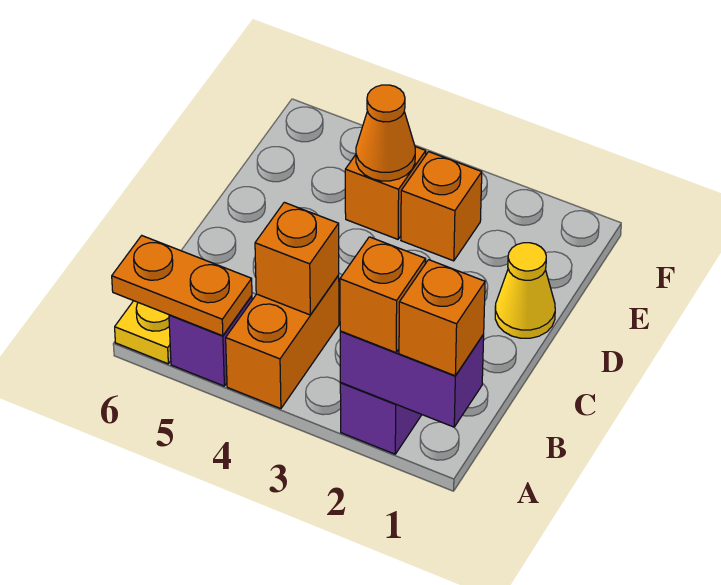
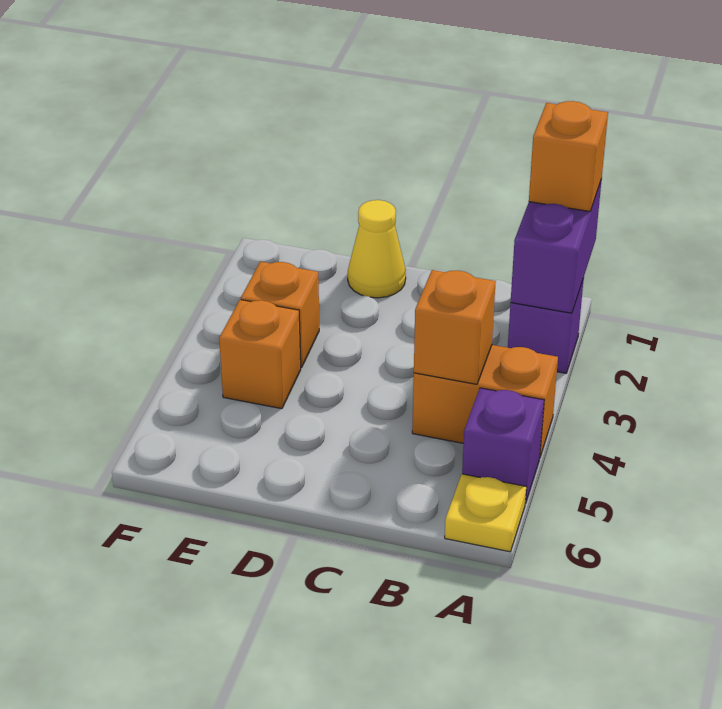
orange brick A2 level 3 -> none
orange plate A5:A6 level 2 -> none
orange cone E4 level 2 -> none

